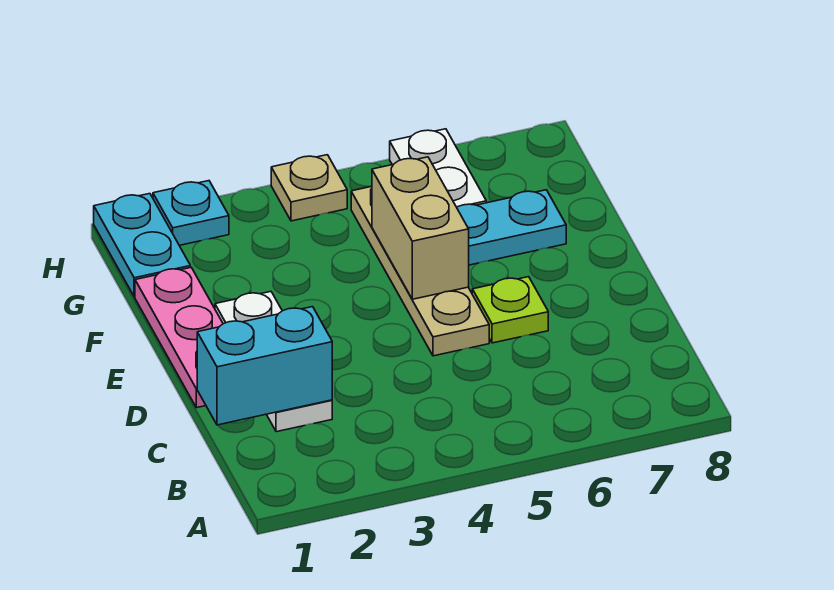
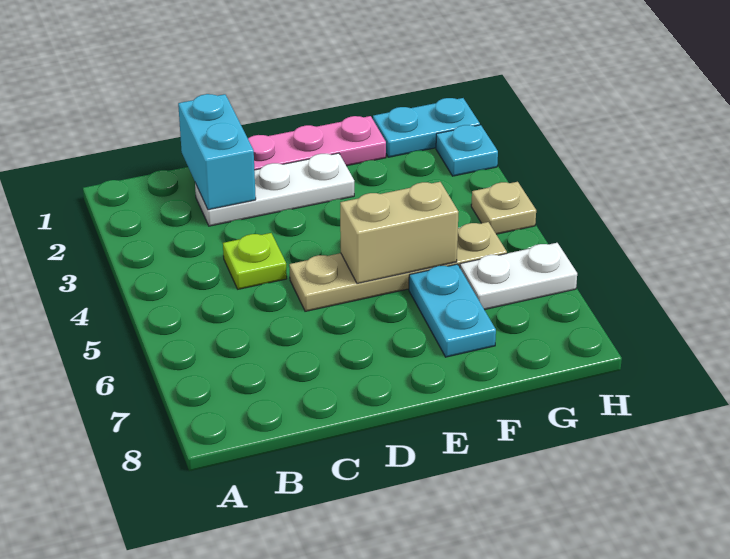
lime plate D6 level 1 -> lime plate C4 level 1

